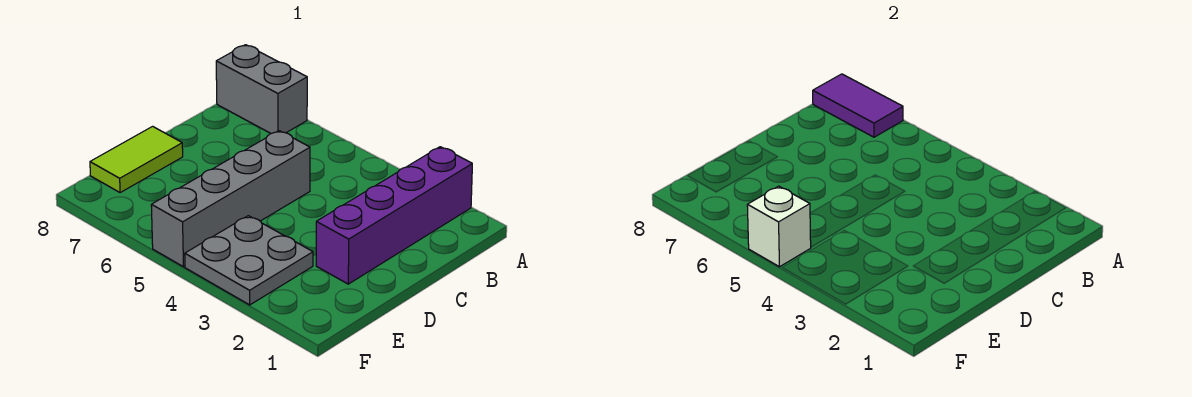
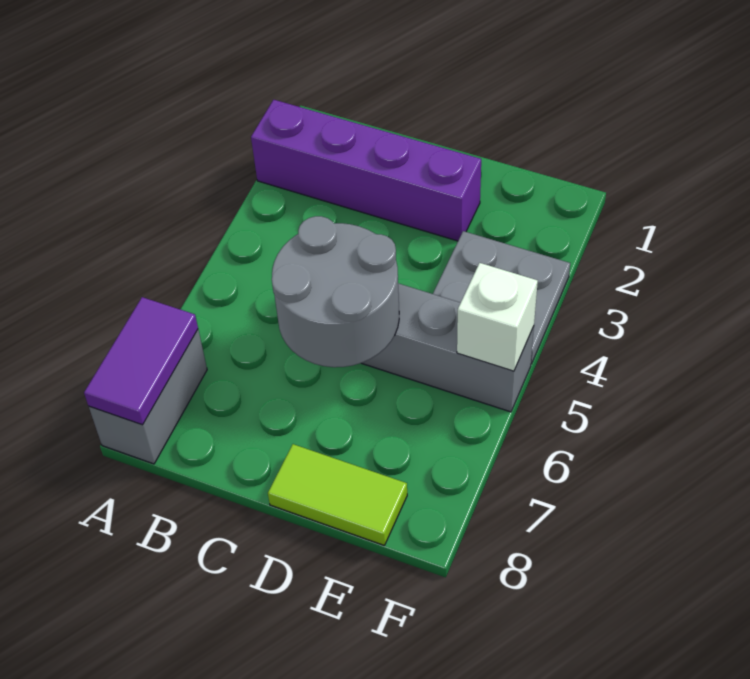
none -> grey round brick C5:D6 level 2

